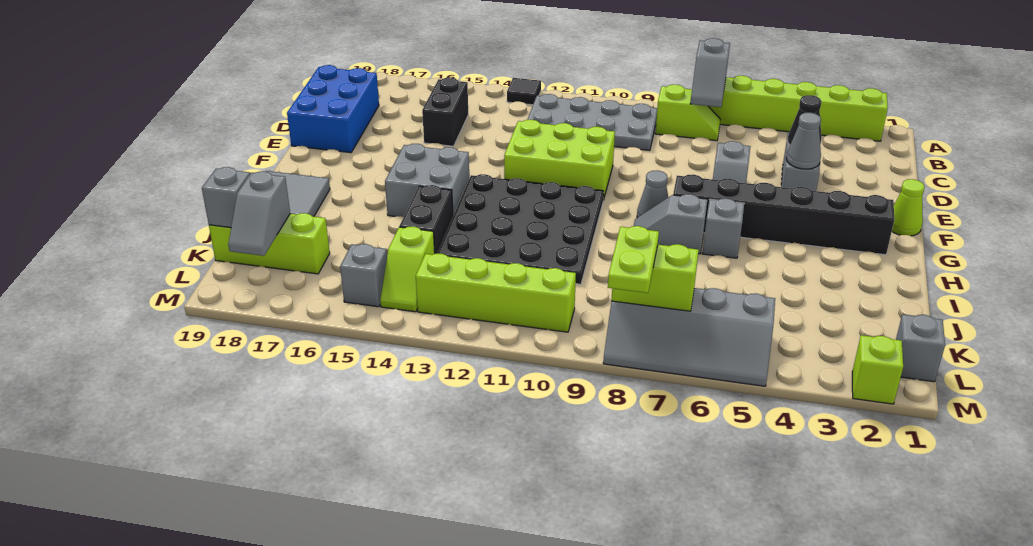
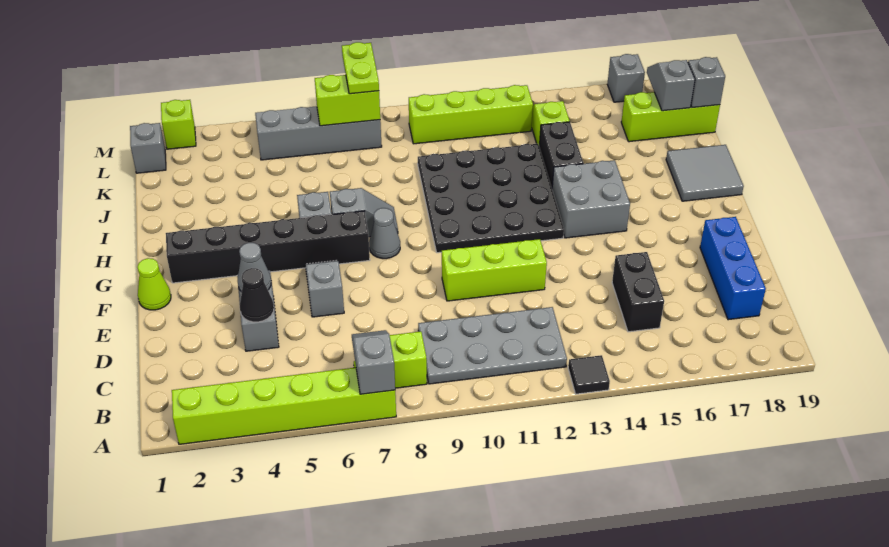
blue brick C18:E19 level 1 -> blue brick C18:E18 level 1
lime brick E10:F12 level 1 -> lime brick E10:E12 level 1
grey brick L15 level 1 -> grey brick M17 level 1

